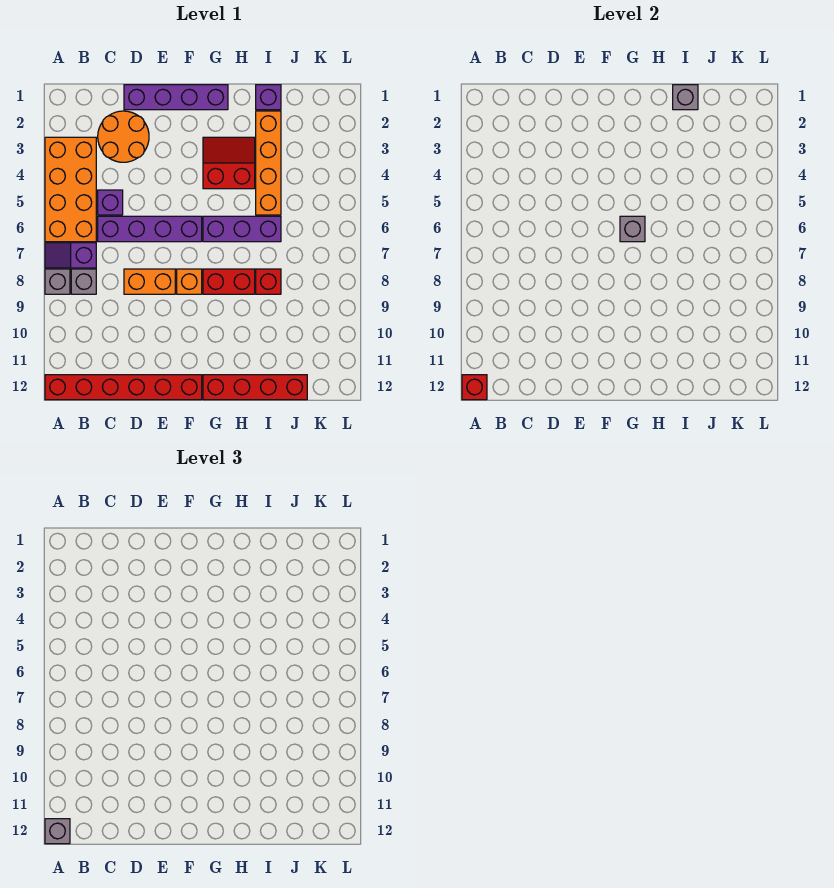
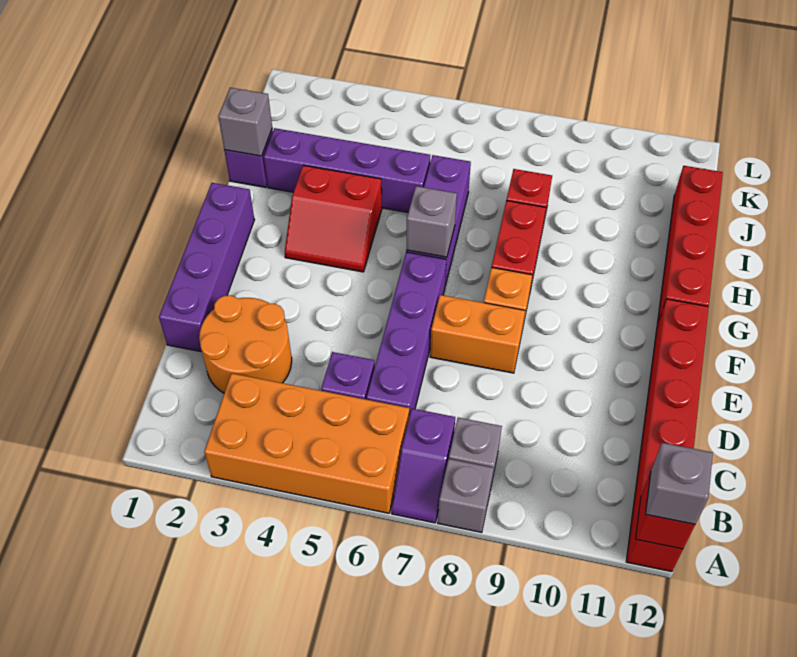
orange brick D8:E8 level 1 -> orange brick E7:E8 level 1
red slope G3:H4 level 1 top 4 -> red slope G3:H4 level 1 top H
orange brick I2:I5 level 1 -> purple brick I2:I5 level 1

